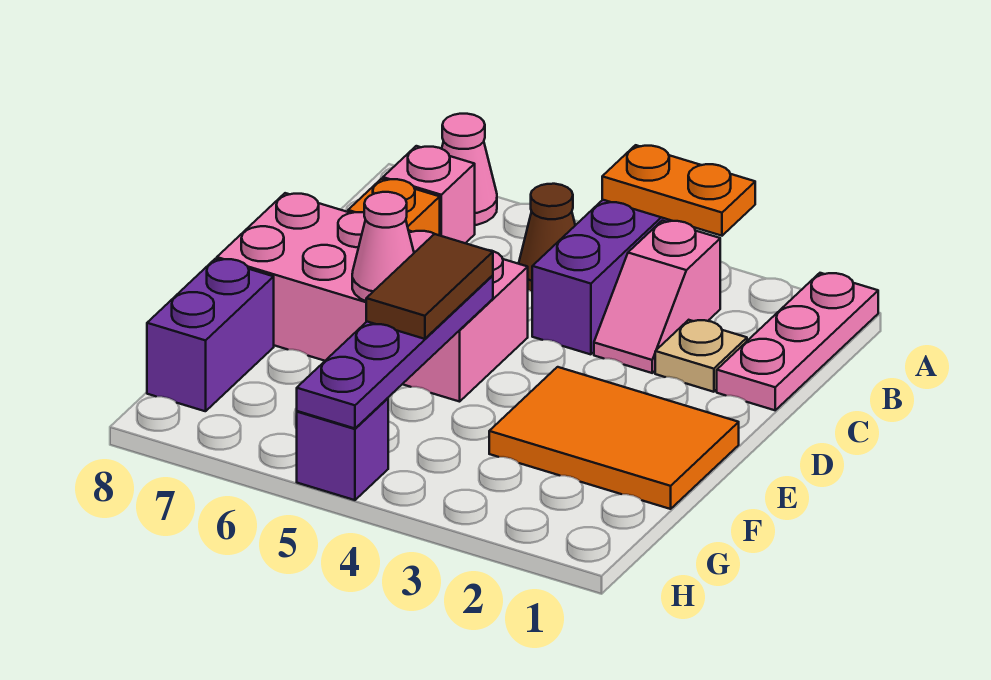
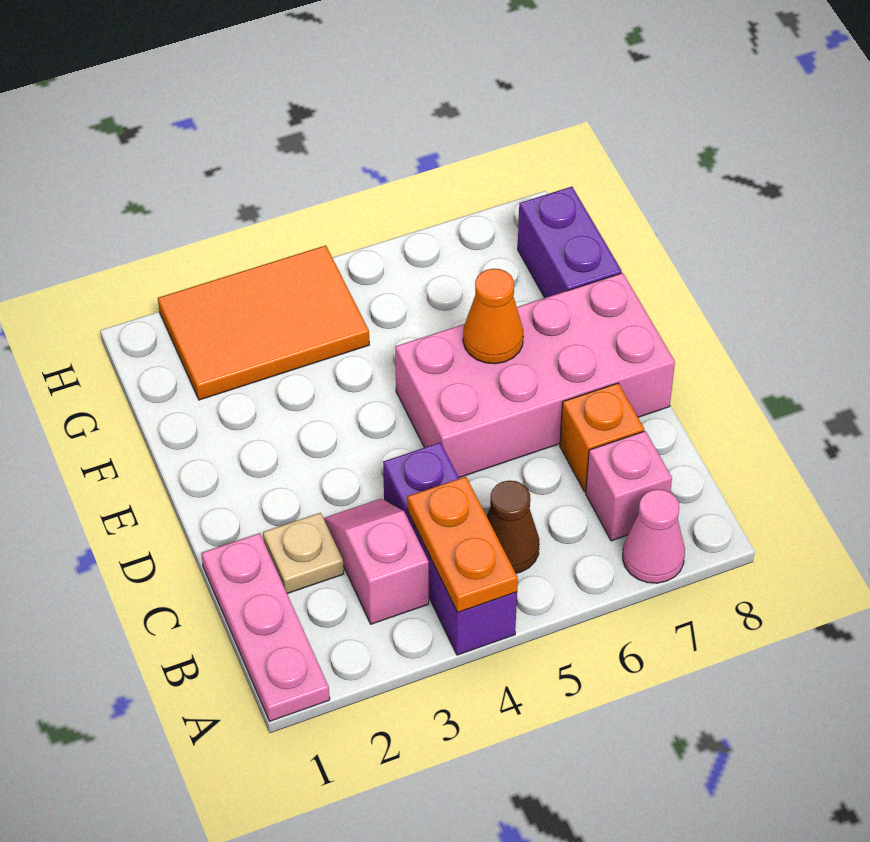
orange plate A3:A4 level 2 -> orange plate A4:B4 level 2
orange tile E1:F3 level 1 -> orange tile G2:H4 level 1
purple plate E5:H5 level 2 -> none
brown tile E5:F5 level 3 -> none
pink cone E6 level 2 -> orange cone E6 level 2
purple brick H5 level 1 -> none

